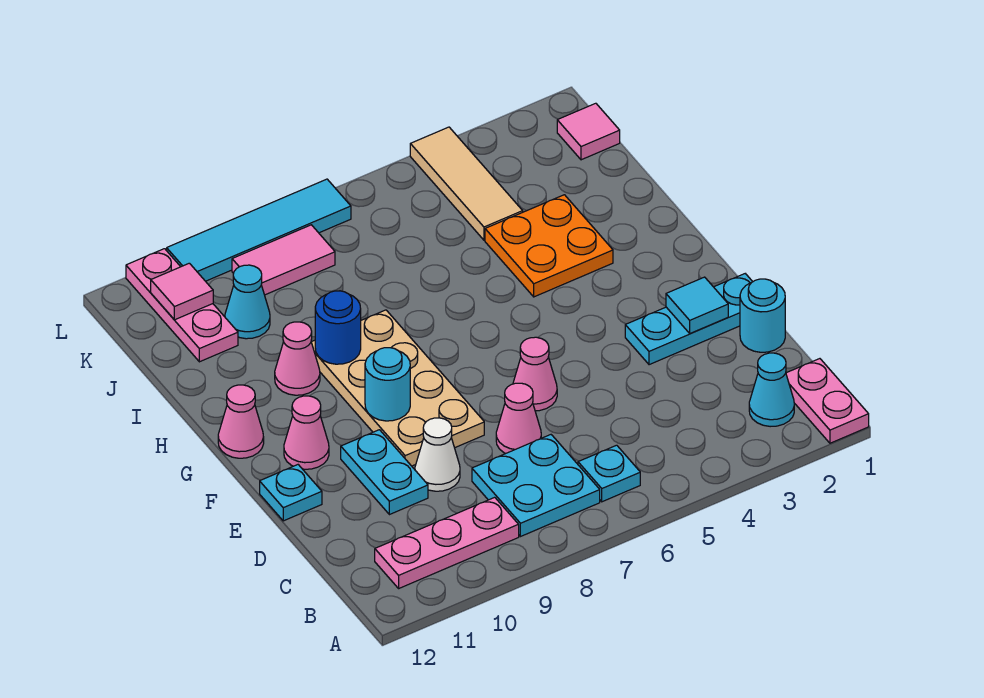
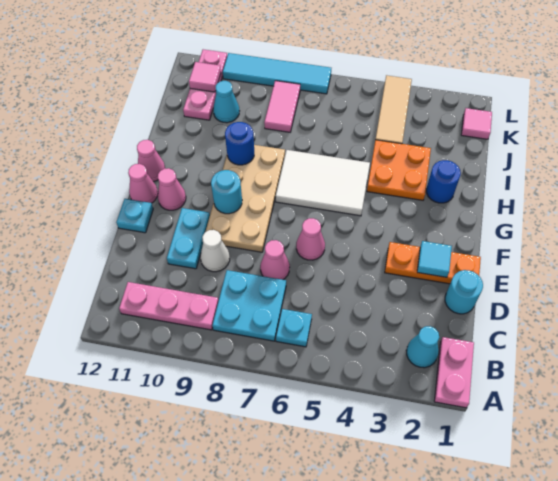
cyan plate E1:E3 level 1 -> orange plate E1:E3 level 1
none -> white tile G5:H7 level 1
none -> blue round brick H2 level 1
pink cone H10 level 1 -> pink cone F12 level 1
pink tile K8:K9 level 1 -> pink tile J8:K8 level 1

